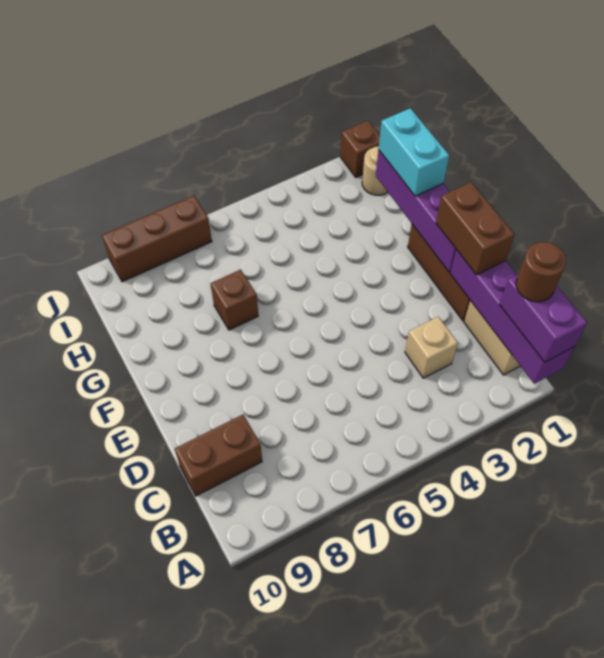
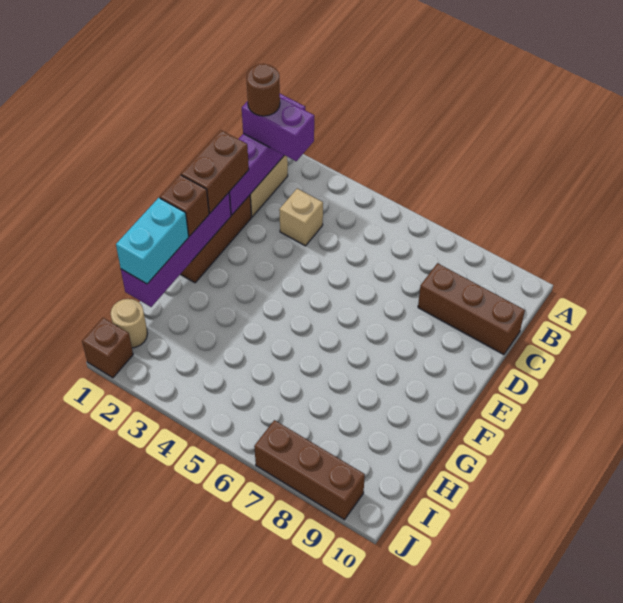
purple brick A1:B1 level 3 -> purple brick B1:B2 level 3
brown brick C9:C10 level 1 -> brown brick C8:C10 level 1
brown brick G7 level 1 -> brown brick F1 level 3

